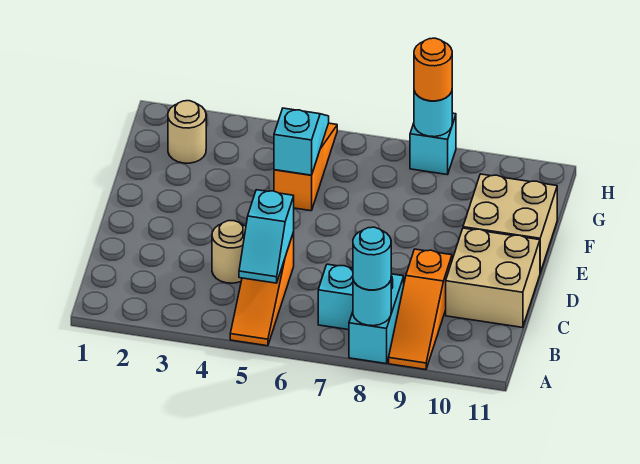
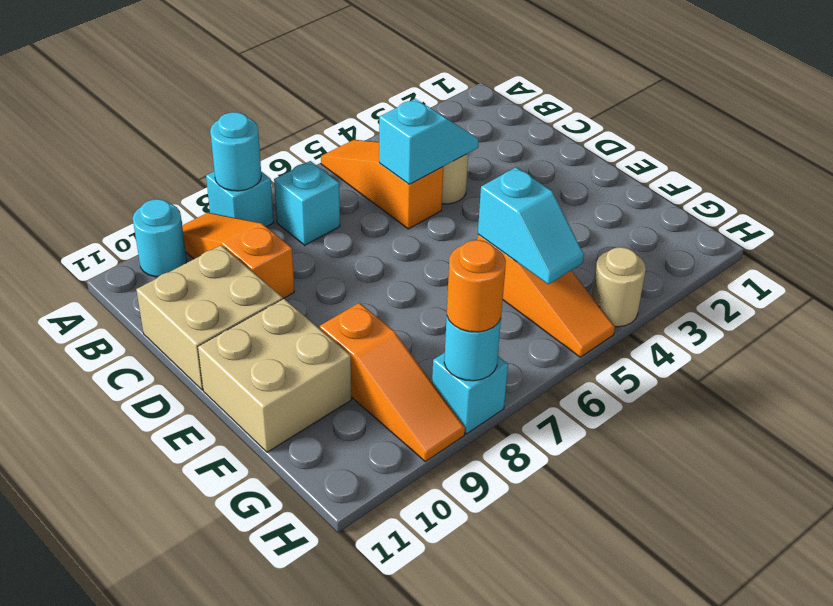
cyan brick A8:B8 level 1 -> cyan brick A8 level 1
cyan round brick A8 level 3 -> cyan round brick A10 level 1
cyan slope B5:C5 level 2 top C -> cyan slope C4:C5 level 2 top 5
none -> orange slope F9:H9 level 1 top F
tan round brick G2 level 1 -> tan round brick H4 level 1

